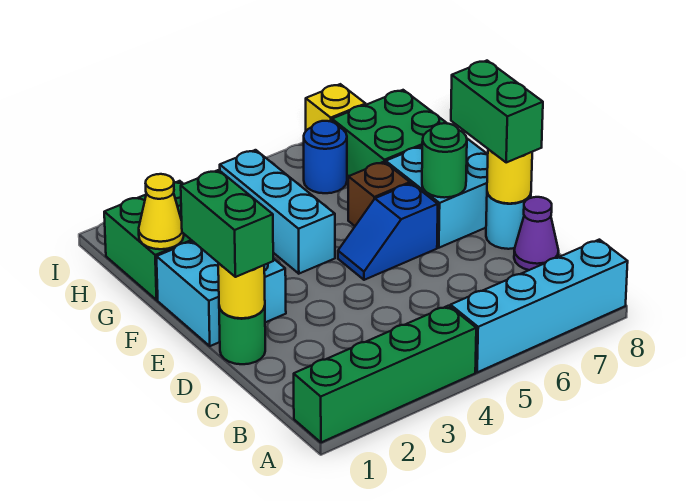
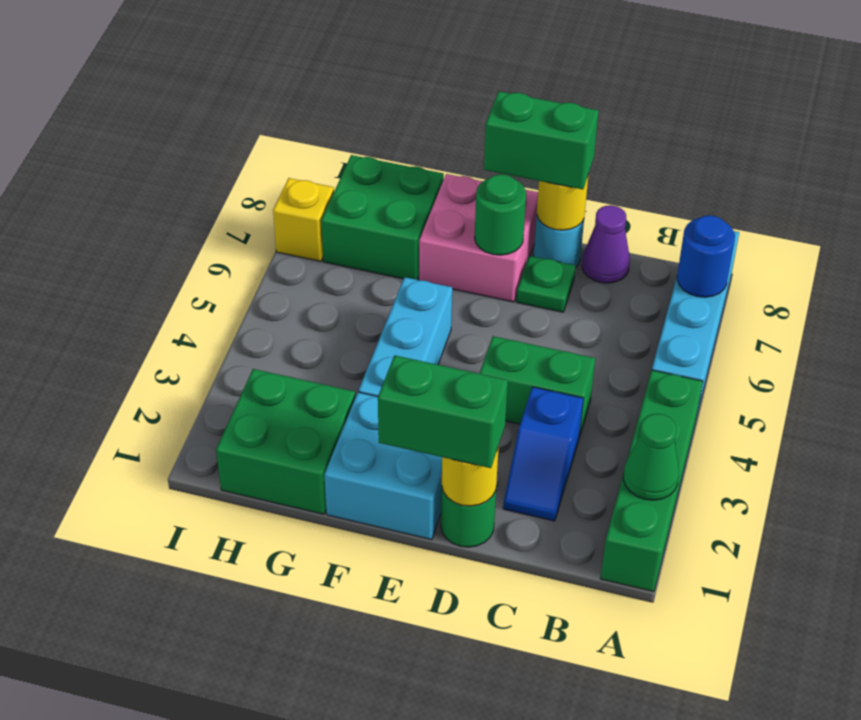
none -> green cone A2 level 2
none -> green brick C4:D4 level 1
none -> green plate D7 level 1
blue slope E5:E6 level 1 top 6 -> blue slope C2:C3 level 1 top 3
cyan brick E7:F8 level 1 -> pink brick E7:F8 level 1
cyan brick F4:H4 level 1 -> cyan brick F3:F5 level 1
brown brick F6 level 1 -> none
yellow cone G1 level 2 -> none
blue round brick H6 level 1 -> blue round brick A7 level 2

